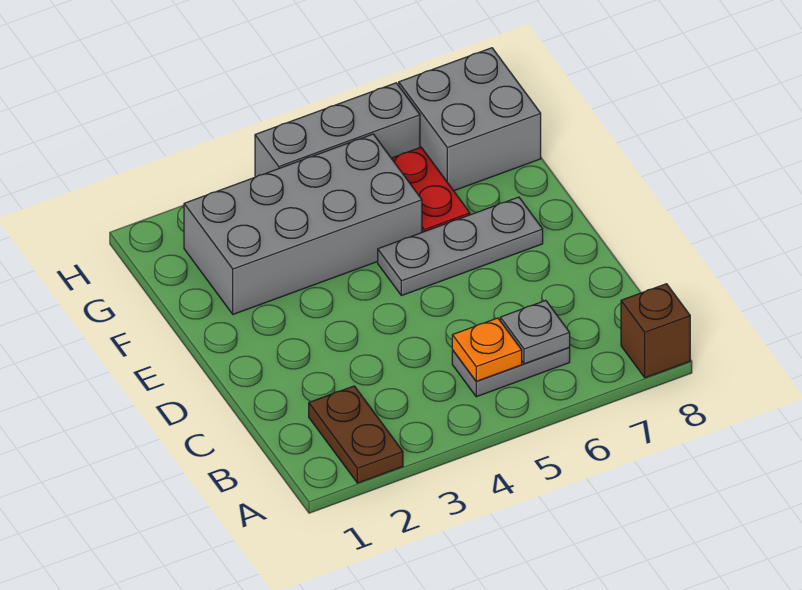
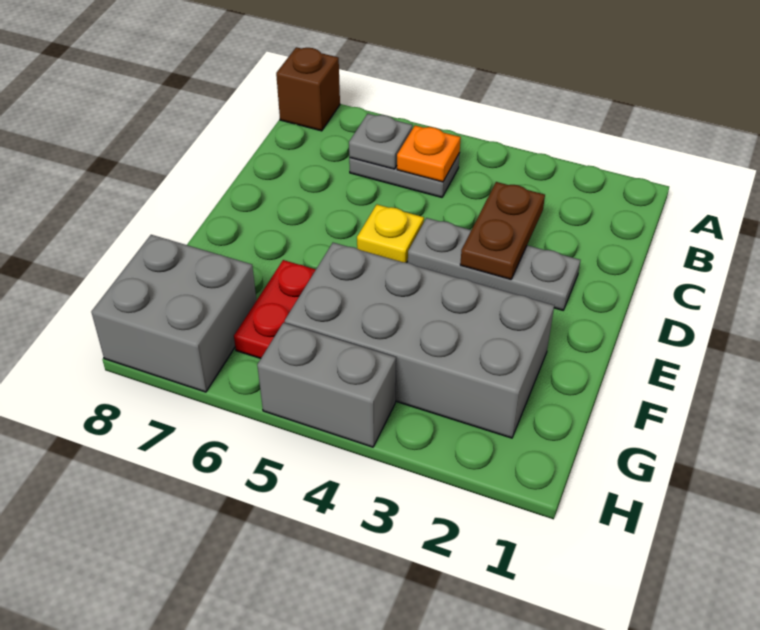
brown plate A2:B2 level 1 -> brown plate C3:D3 level 2
none -> yellow plate D5 level 1
grey plate E5:E7 level 1 -> grey plate D2:D4 level 1
grey brick H4:H6 level 1 -> grey brick H4:H5 level 1

